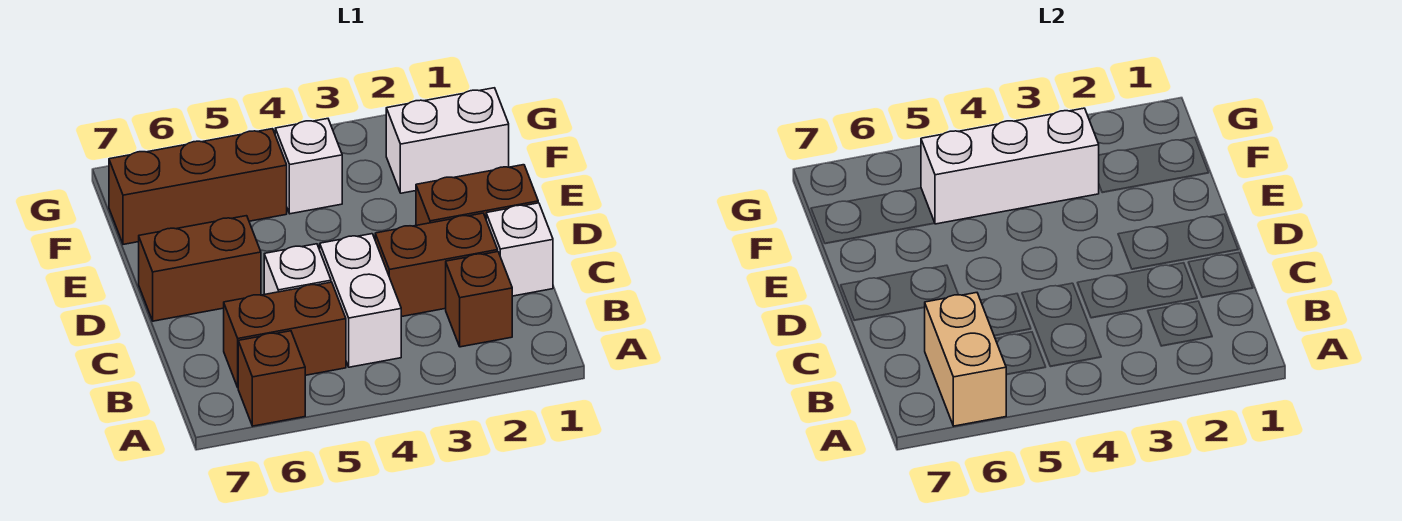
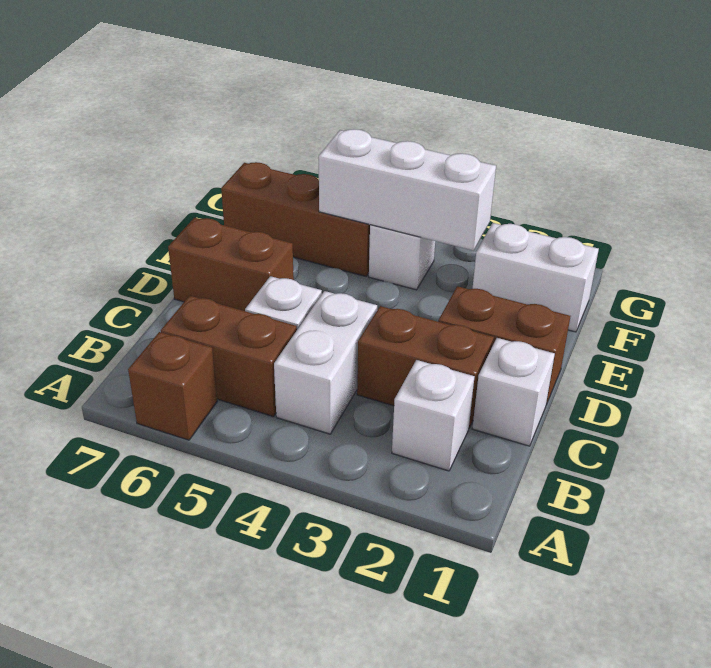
tan brick A6:B6 level 2 -> none
brown brick B2 level 1 -> white brick B2 level 1

